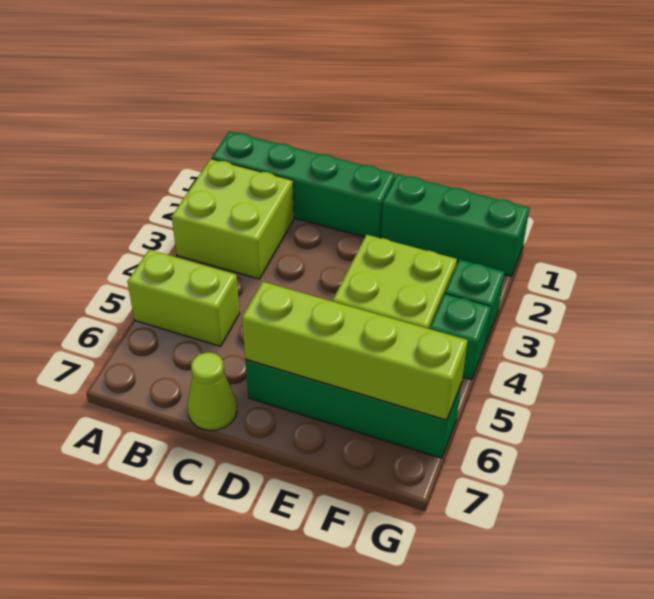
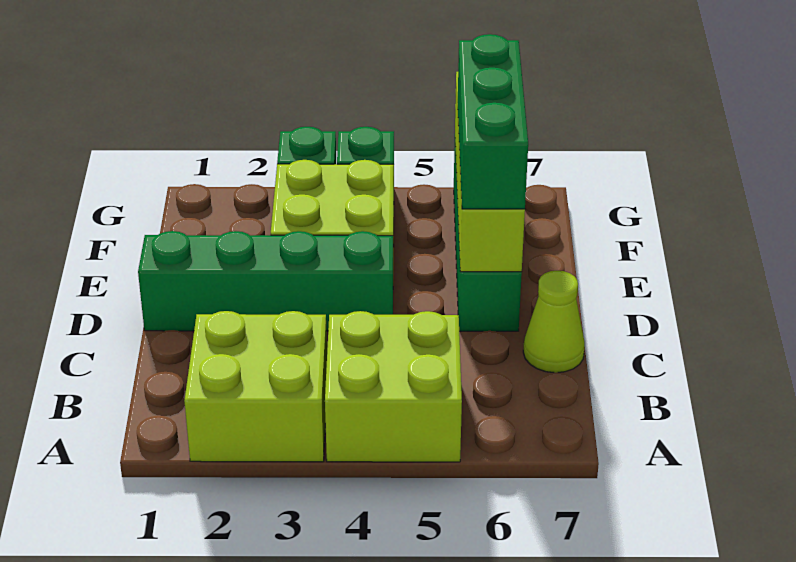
green brick A1:D1 level 1 -> green brick D1:D4 level 1
lime brick A5:B5 level 1 -> lime brick A4:B5 level 1
green brick E1:G1 level 1 -> green brick D6:F6 level 3

